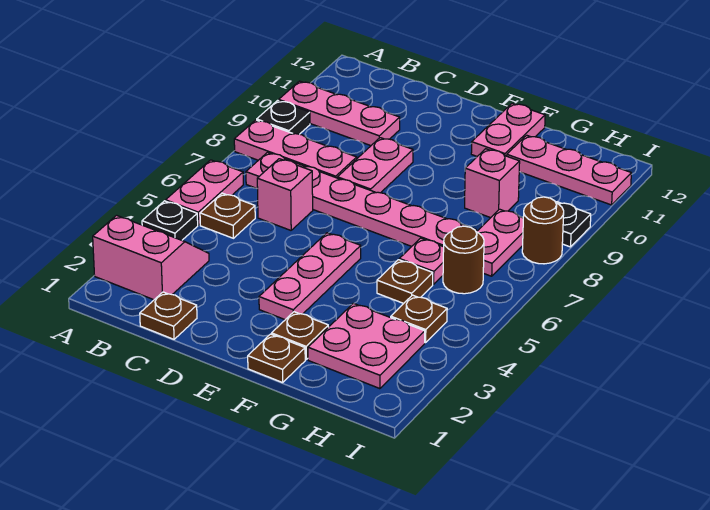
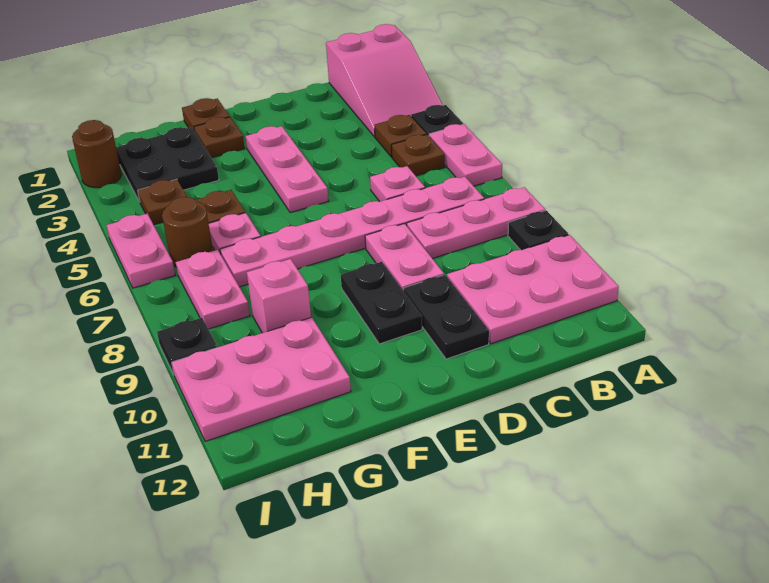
pink slope A2:B3 level 1 top 2 -> pink slope A1:B3 level 1 top 1
pink plate A10:C10 level 1 -> pink plate A10:C11 level 1
brown plate C1 level 1 -> brown plate B4 level 1
pink brick C6 level 1 -> pink plate C6 level 1
none -> black plate D10:D11 level 1
none -> black plate E9:E10 level 1
pink plate F11:F12 level 1 -> pink plate I5:I6 level 1
pink plate G2:H3 level 1 -> black plate G2:H3 level 1
pink plate G11:I11 level 1 -> pink plate G10:I11 level 1
brown round brick I8 level 1 -> brown round brick I2 level 1

